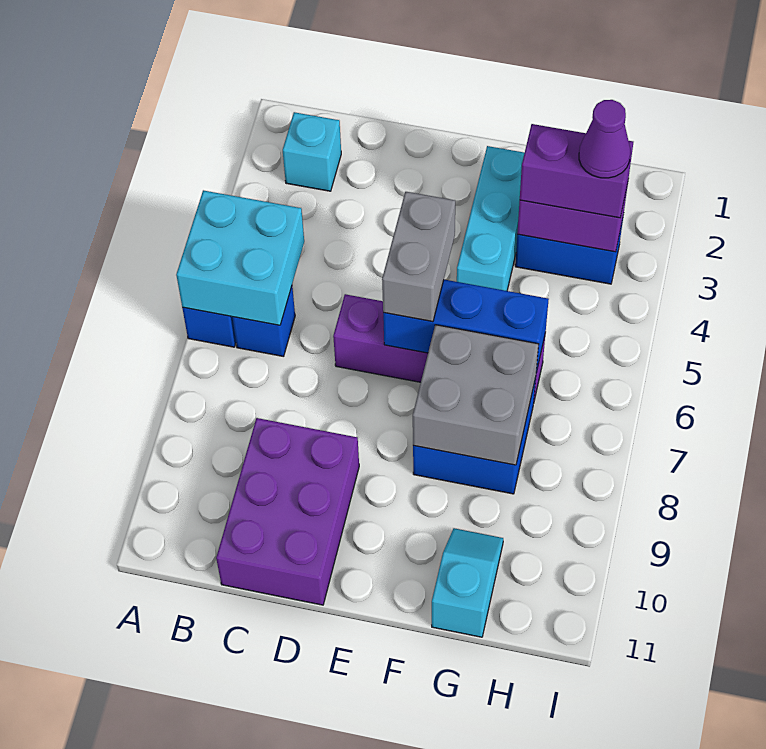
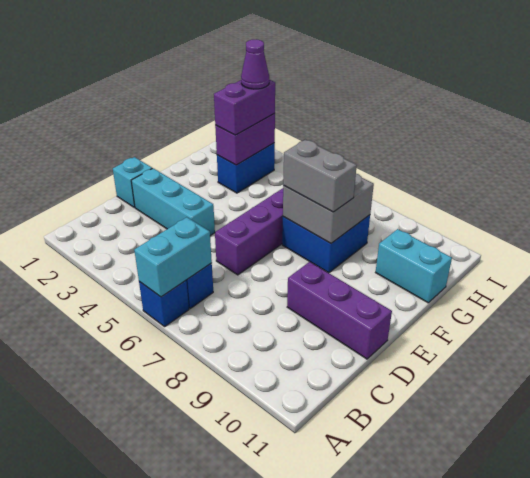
cyan brick A5:B6 level 2 -> cyan brick A6:B6 level 2
cyan brick B2 level 1 -> cyan brick D1 level 1
purple brick C9:D11 level 1 -> purple brick D9:D11 level 1
grey brick E5:E6 level 3 -> grey brick F7:F8 level 3
blue brick E6:G6 level 2 -> none
cyan brick F2:F4 level 1 -> cyan brick D2:D4 level 1
cyan slope G10:G11 level 1 top 11 -> cyan brick G10:G11 level 1

